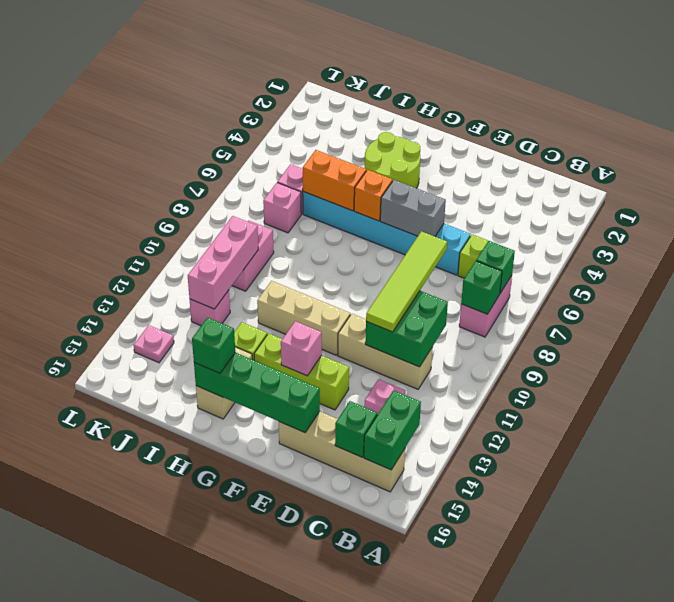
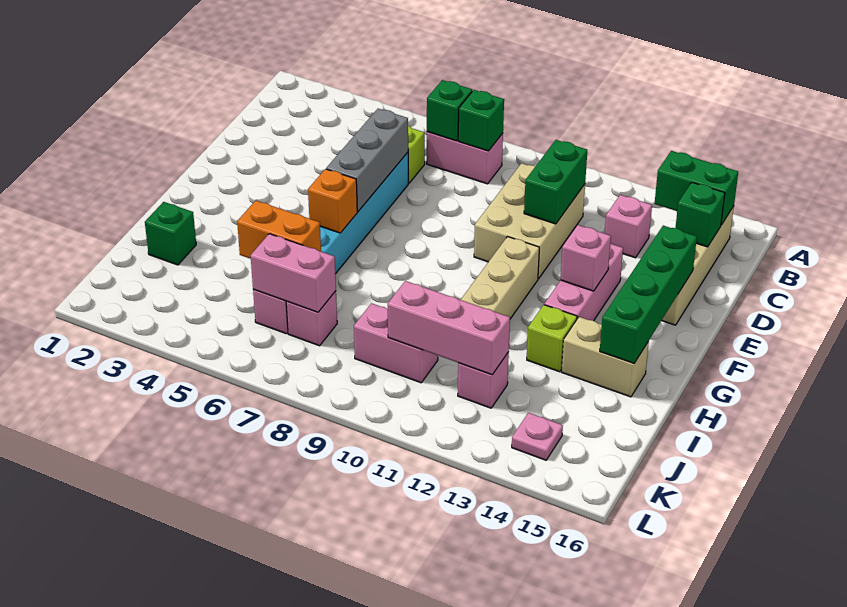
green brick C10:D11 level 2 -> green brick C11:D11 level 2
tan brick C11:E11 level 1 -> tan brick C10:E11 level 1
lime tile D8:D11 level 3 -> none
grey brick E6:F6 level 2 -> grey brick D6:F6 level 2
lime brick E13:G13 level 1 -> pink brick E13:G13 level 1
lime round brick G3:H4 level 1 -> none
orange brick H6:I6 level 2 -> orange brick I5:I6 level 2
green brick H15 level 3 -> green brick I2 level 1
none -> pink brick J6:J7 level 2

